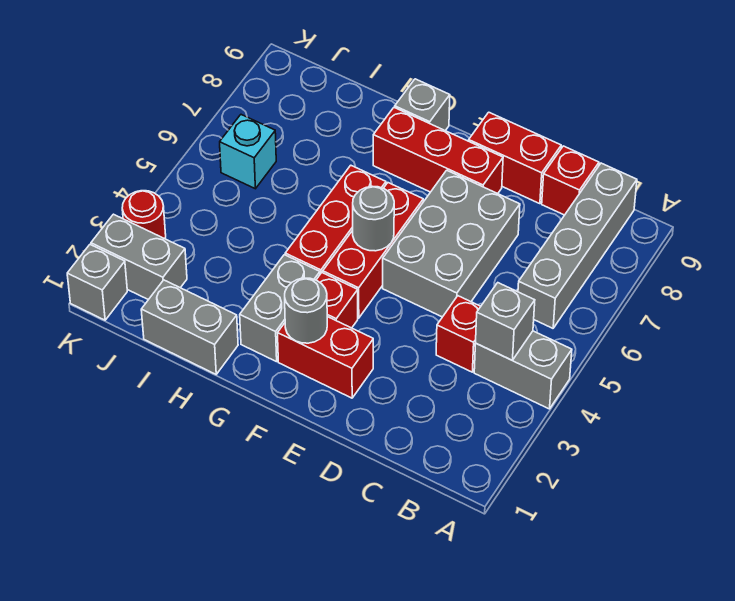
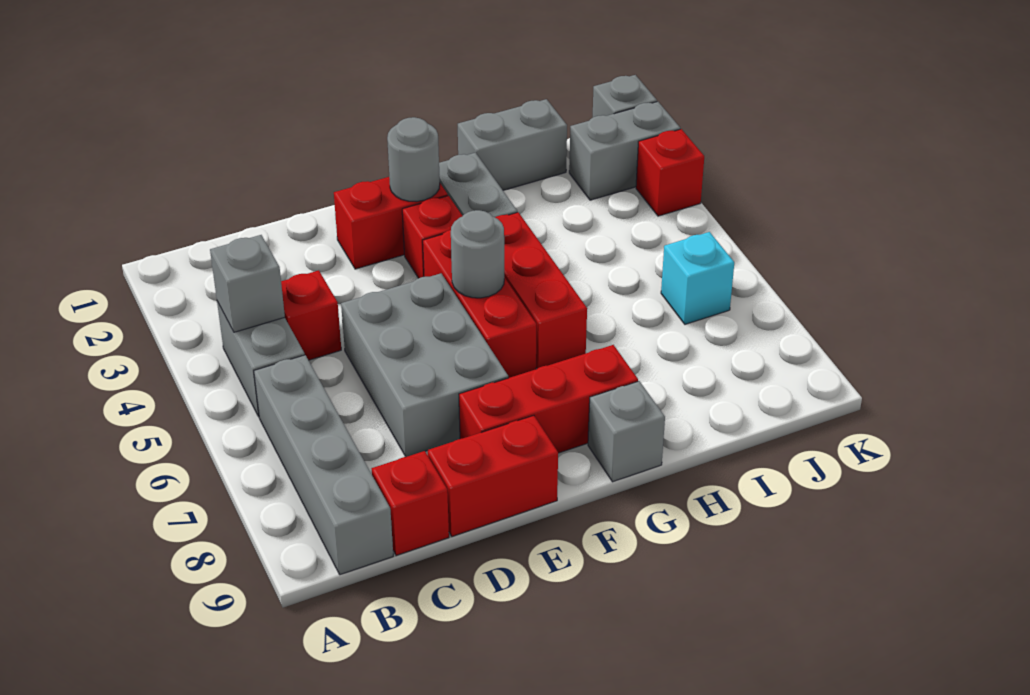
grey brick A4:B4 level 1 -> grey brick B4:B5 level 1
red round brick K3 level 1 -> red brick K3 level 1

